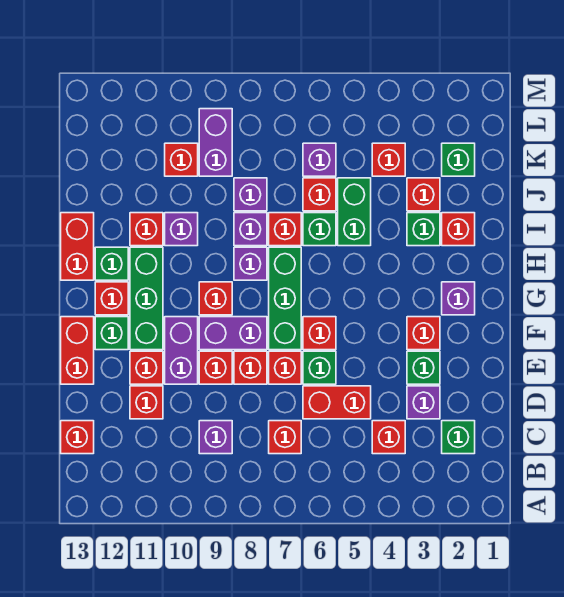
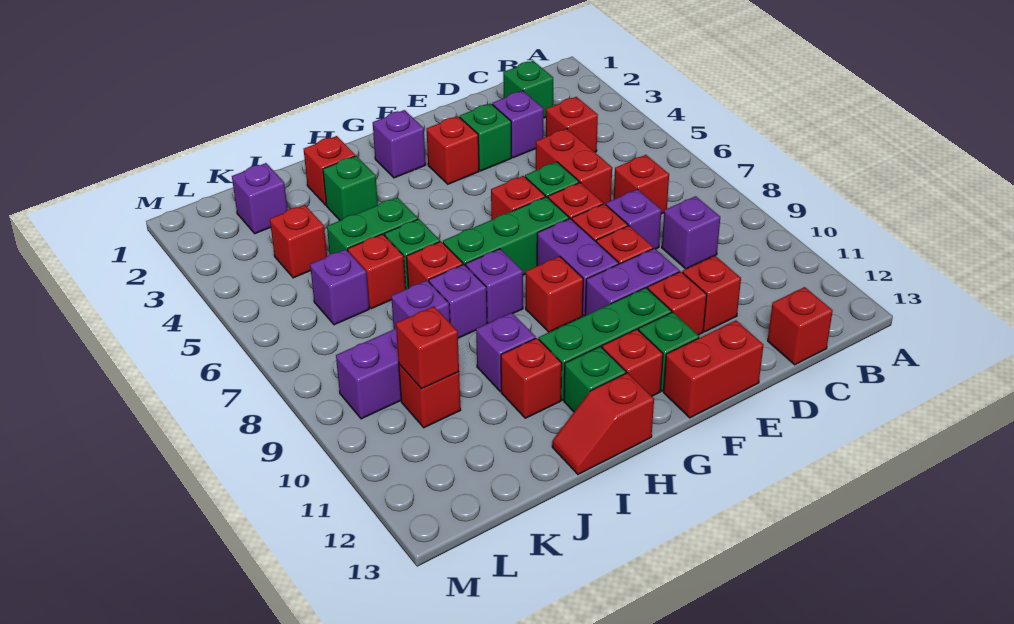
none -> purple brick D8 level 1
red brick H13:I13 level 1 -> red slope H13:I13 level 1 top H
red brick J3 level 1 -> red brick K10 level 2
green brick K2 level 1 -> purple brick K2 level 1

